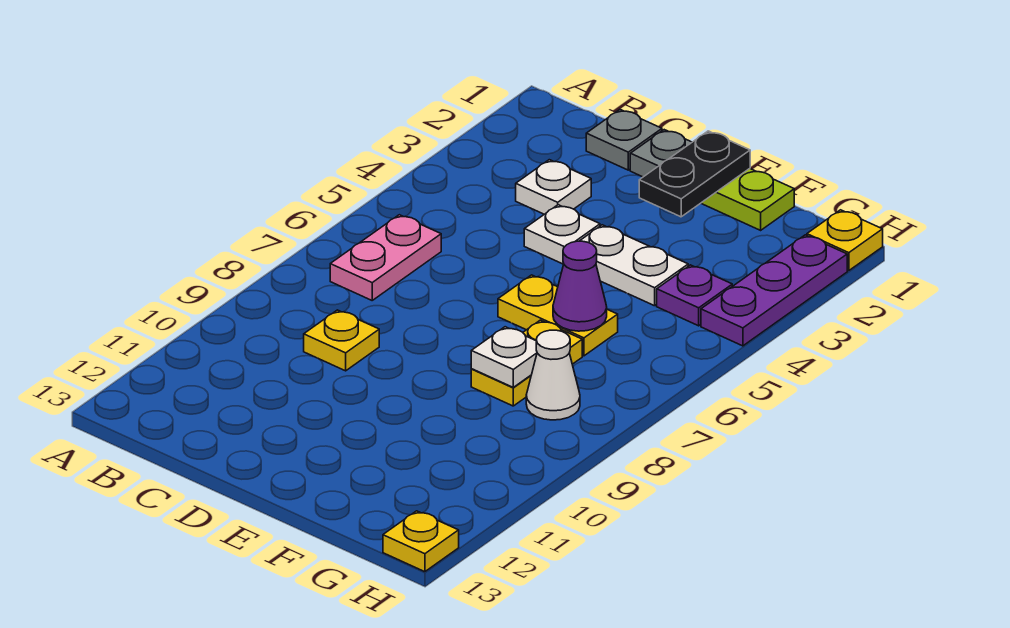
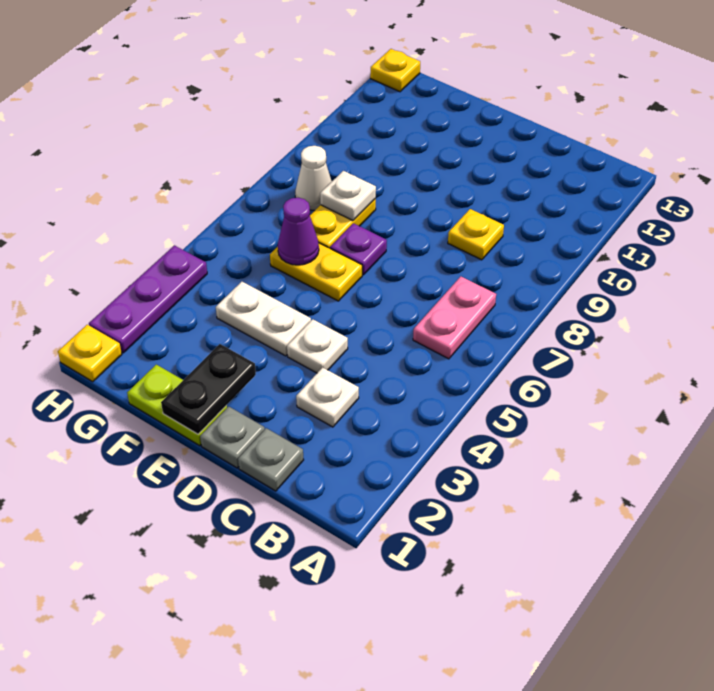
purple plate G4 level 1 -> purple plate E7 level 1

